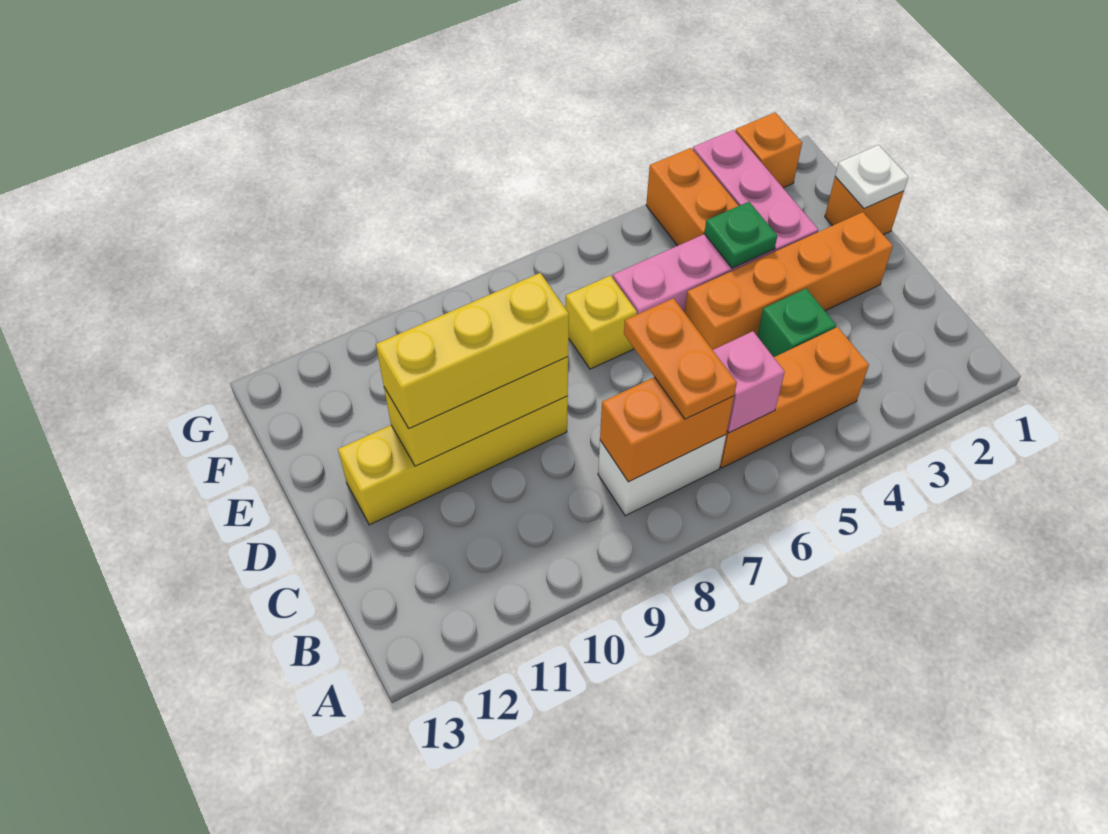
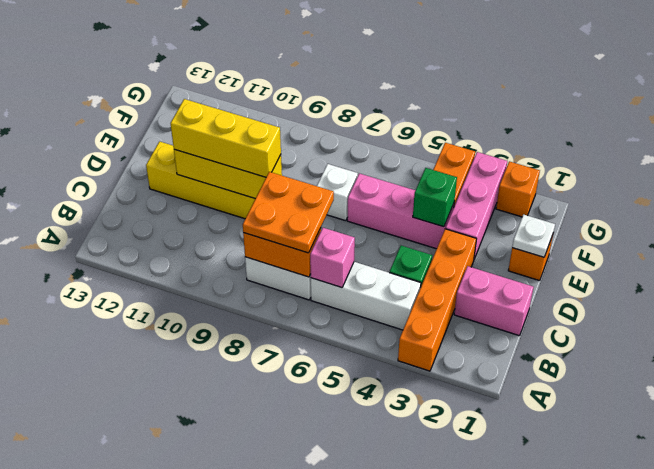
orange brick B4:B6 level 1 -> white brick B4:B6 level 1
orange plate B7:C7 level 3 -> orange plate B7:C8 level 3
none -> pink brick C1:C2 level 1
orange brick D2:D5 level 1 -> orange brick A3:D3 level 1
green plate E4 level 2 -> green brick E4 level 2
yellow brick E7 level 1 -> white brick E7 level 1

